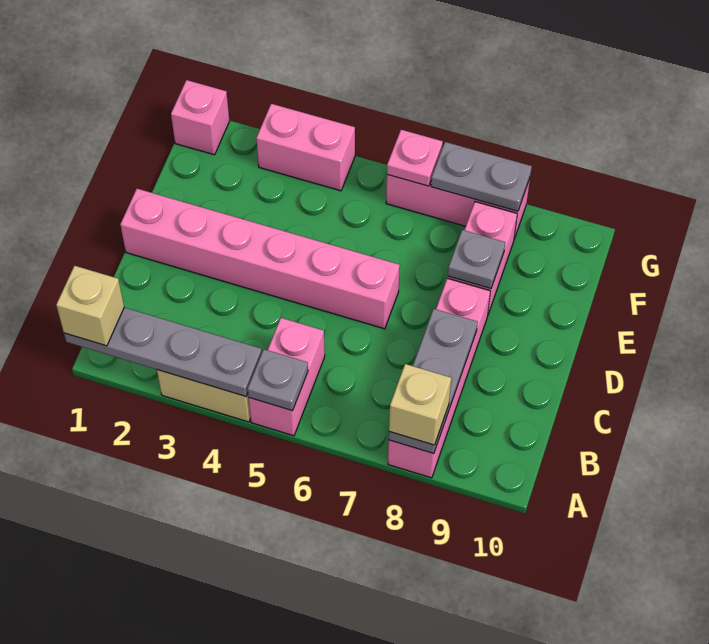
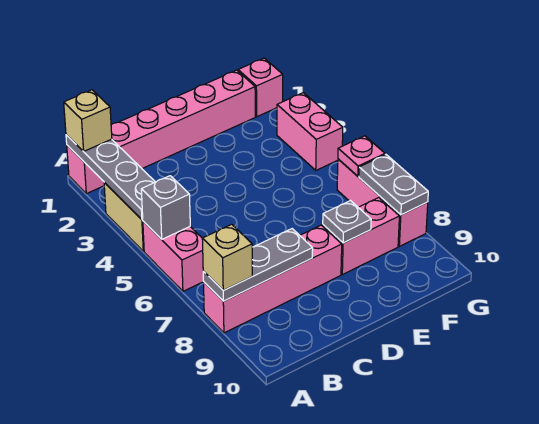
pink brick A5:B5 level 1 -> pink brick A5:A6 level 1
grey plate A5 level 2 -> grey brick A5 level 2
pink brick D1:D6 level 1 -> pink brick A1:F1 level 1

